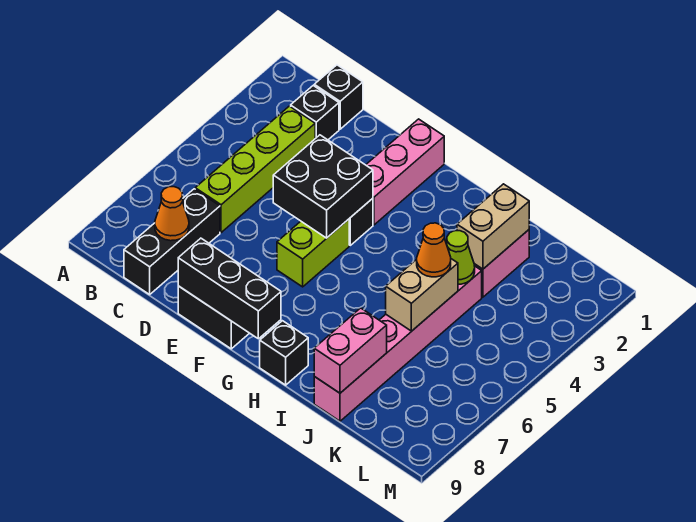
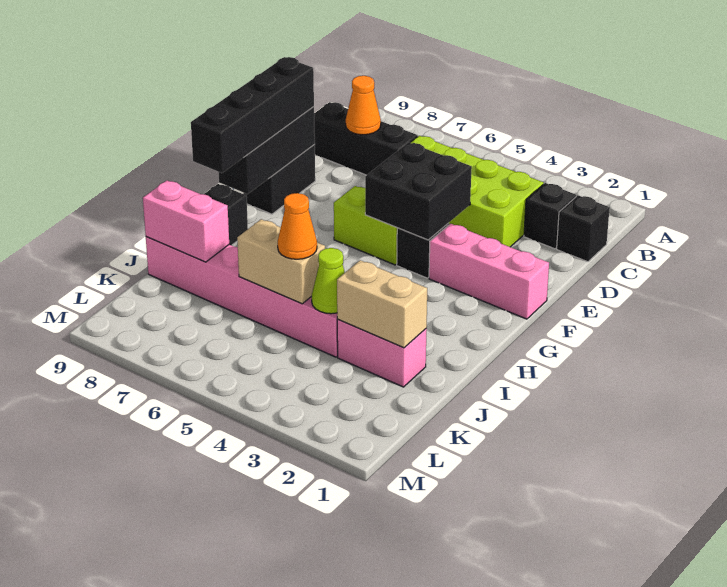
lime brick C3:C6 level 1 -> lime brick C3:D6 level 1
none -> black brick E9:H9 level 3

